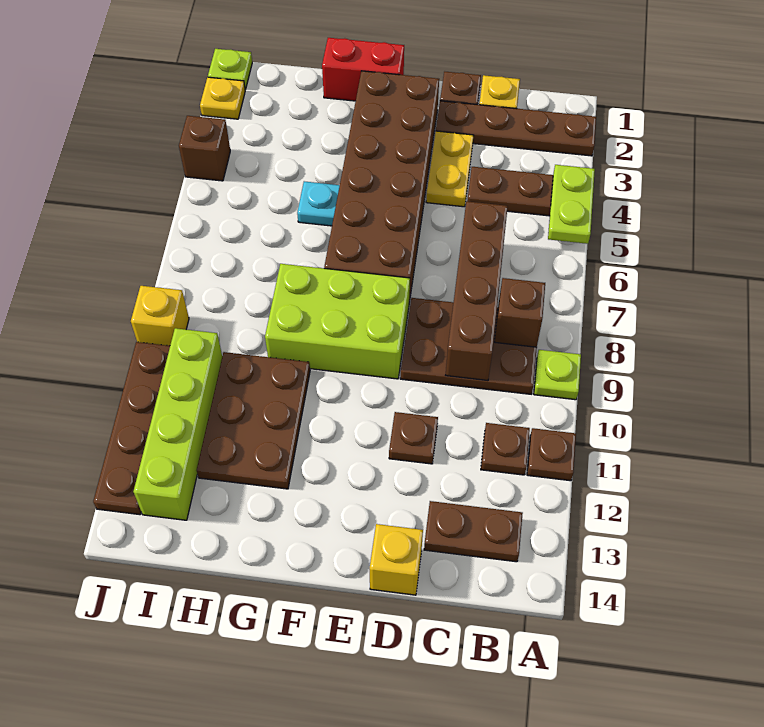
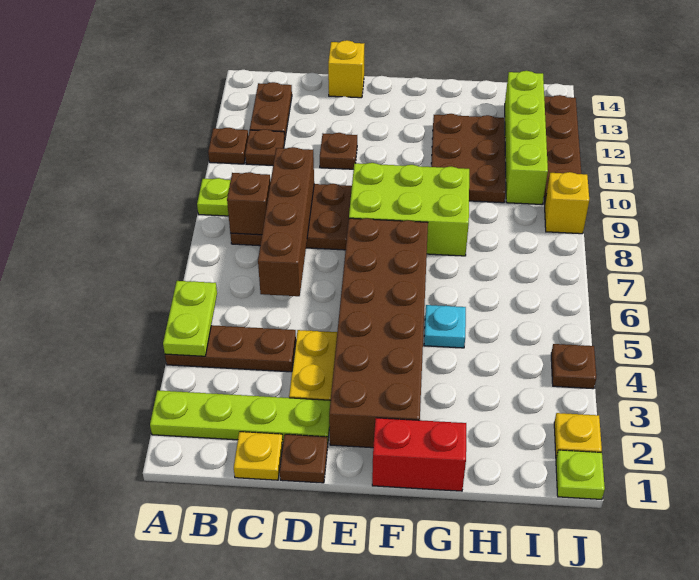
brown plate A2:D2 level 1 -> lime plate A2:D2 level 1
brown plate B13:C13 level 1 -> brown plate B12:B13 level 1
brown brick J4 level 1 -> brown plate J4 level 1

